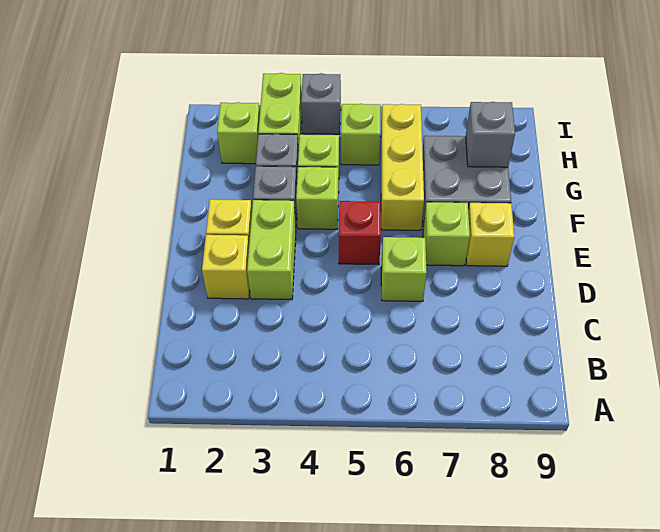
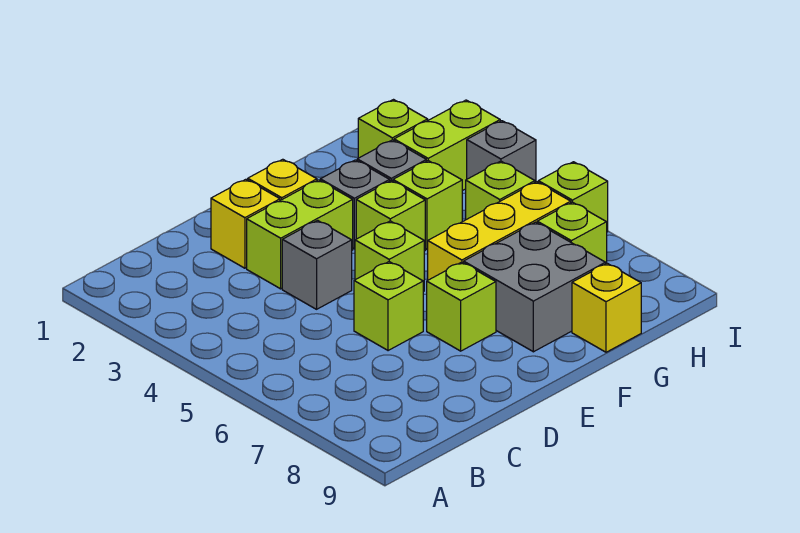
red brick E5 level 1 -> lime brick E5 level 1
yellow brick E8 level 1 -> yellow brick G9 level 1
grey brick G8 level 2 -> grey brick D4 level 1
none -> lime brick H7 level 1
none -> lime brick I6 level 1

